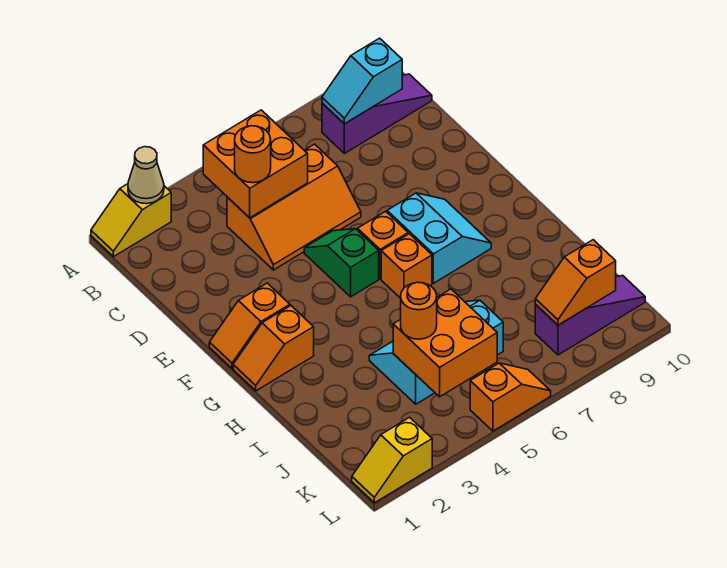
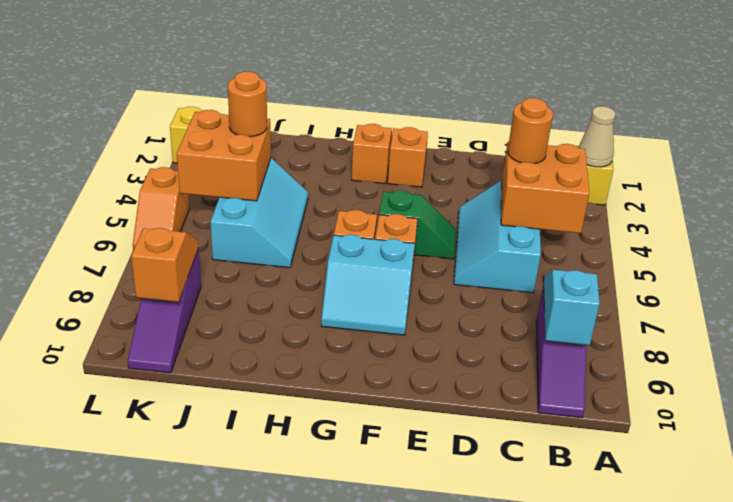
orange slope C4:D6 level 1 top C -> cyan slope C4:D6 level 1 top C

